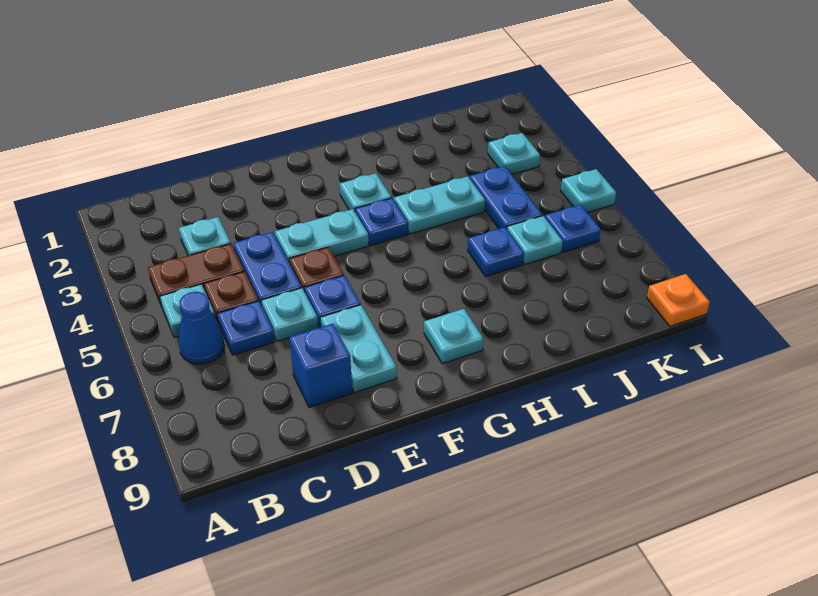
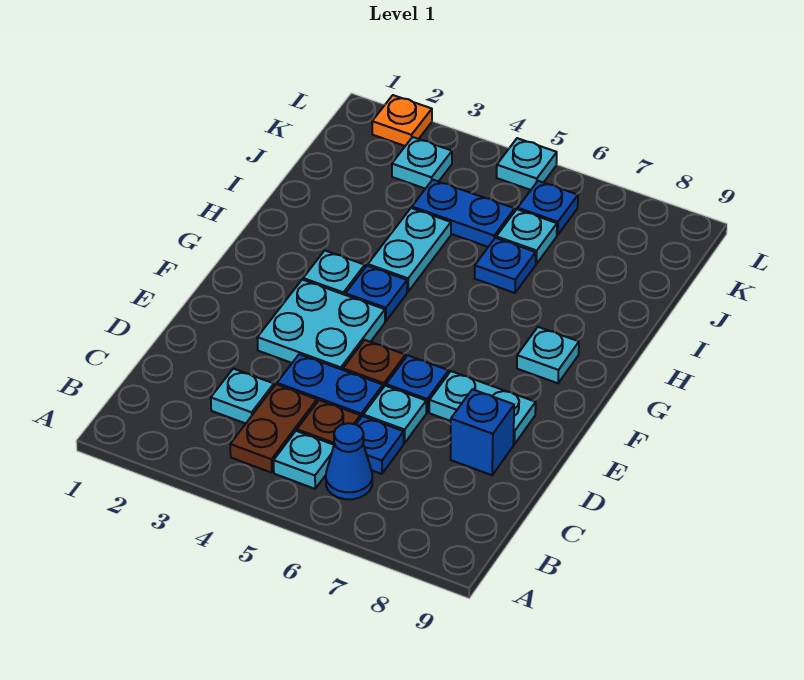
cyan plate E4:F4 level 1 -> cyan plate E3:F4 level 1
orange plate L9 level 1 -> orange plate L2 level 1

